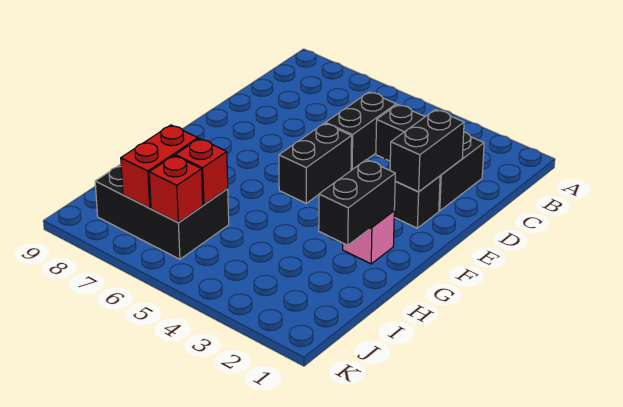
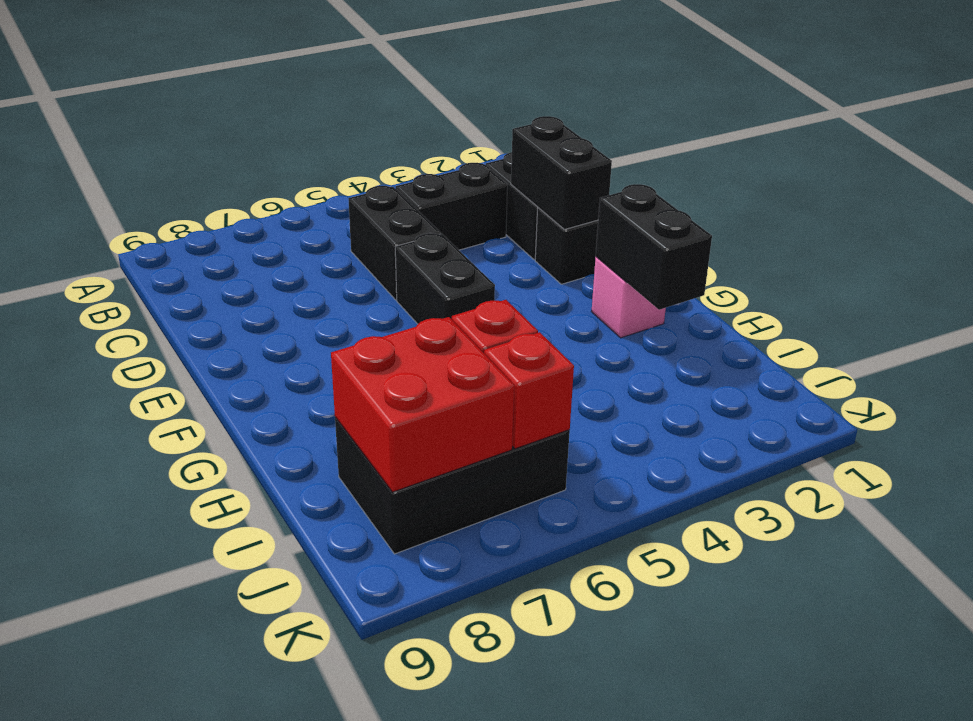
red brick I7:J7 level 2 -> red brick I7:J8 level 2

